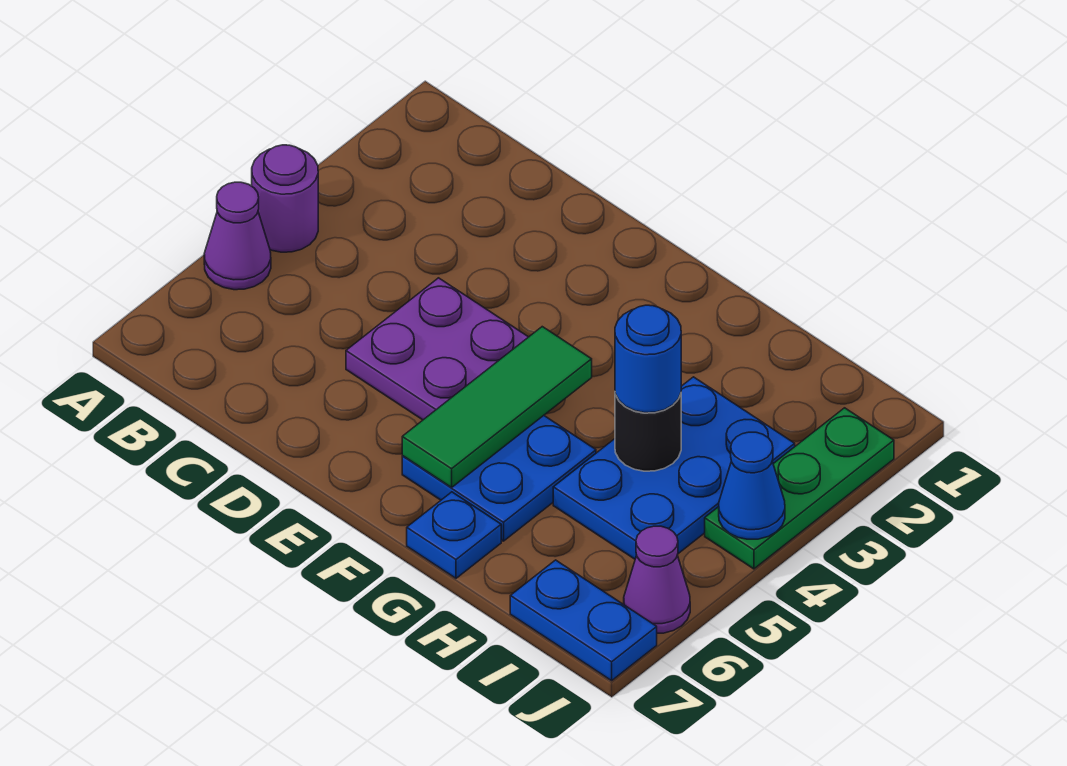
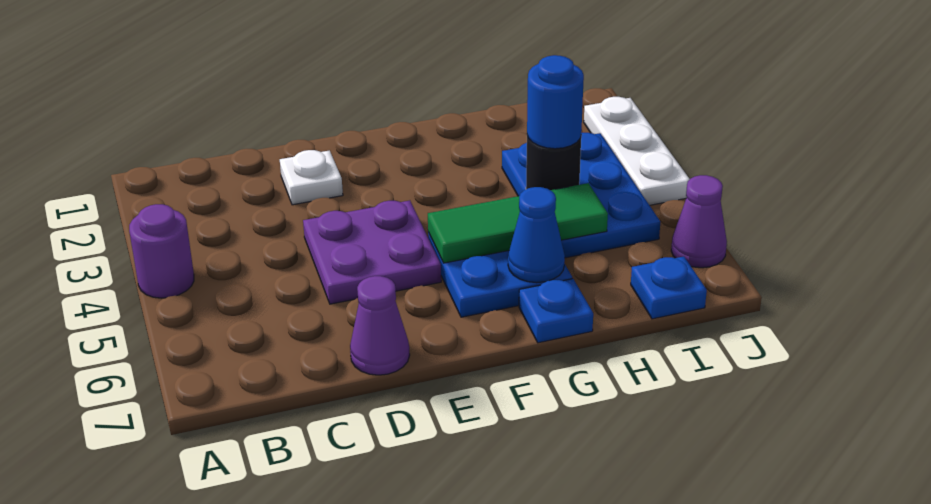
purple cone A5 level 1 -> purple cone D7 level 1
none -> white plate D2 level 1
green tile F4:F6 level 2 -> green tile F5:H5 level 2
blue plate I7:J7 level 1 -> blue plate I7 level 1
green plate J2:J4 level 1 -> white plate J2:J4 level 1
blue cone J4 level 2 -> blue cone G6 level 2

